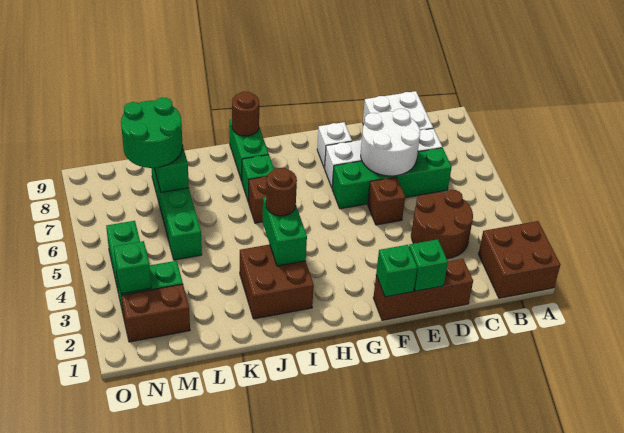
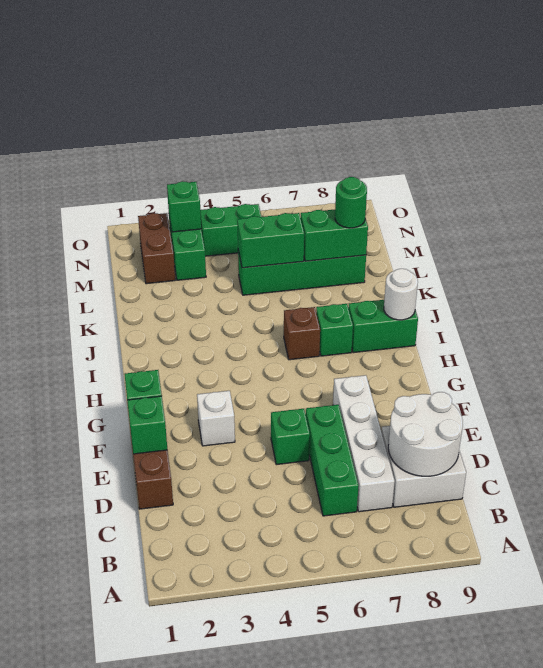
brown brick A1:B2 level 1 -> none
brown round brick C3:D4 level 1 -> none
green brick C6:F6 level 1 -> green brick C6:E6 level 1
white round brick D6:E7 level 2 -> white round brick C8:D9 level 2
brown brick E5 level 1 -> green brick E5 level 1
white brick F8 level 1 -> white brick F3 level 1
brown brick I2:J3 level 1 -> none
green brick I3:I4 level 2 -> green brick L5:L6 level 2
brown round brick I4 level 3 -> none
brown round brick I9 level 2 -> white round brick I9 level 2
green round brick L7:M8 level 3 -> green round brick L8 level 3

